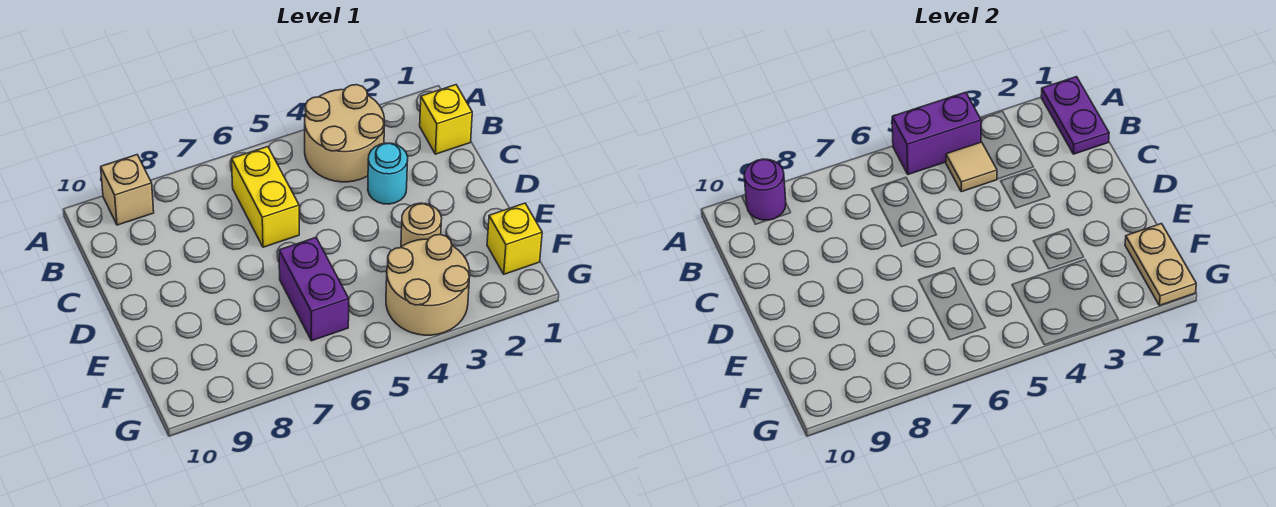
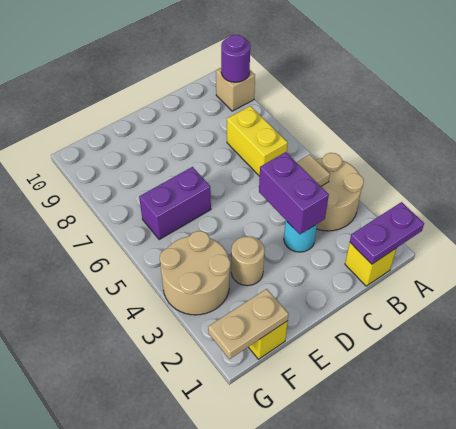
purple brick A4:A5 level 2 -> purple brick C3:C4 level 2
yellow brick B6:C6 level 1 -> yellow brick B6:B7 level 1

